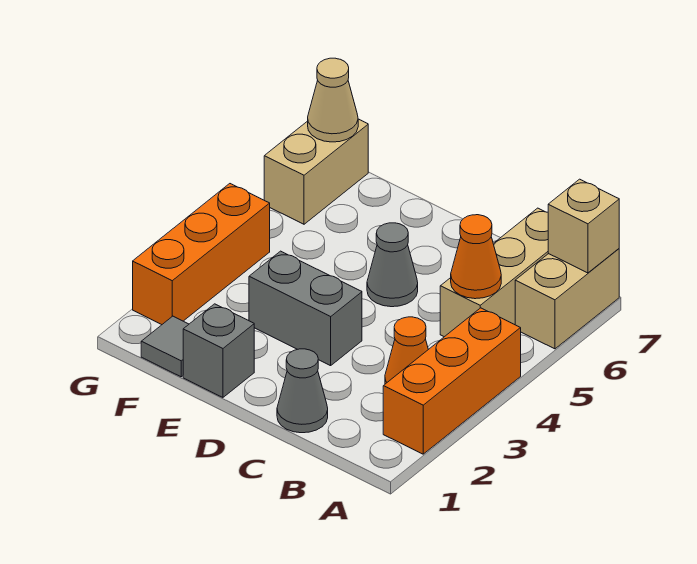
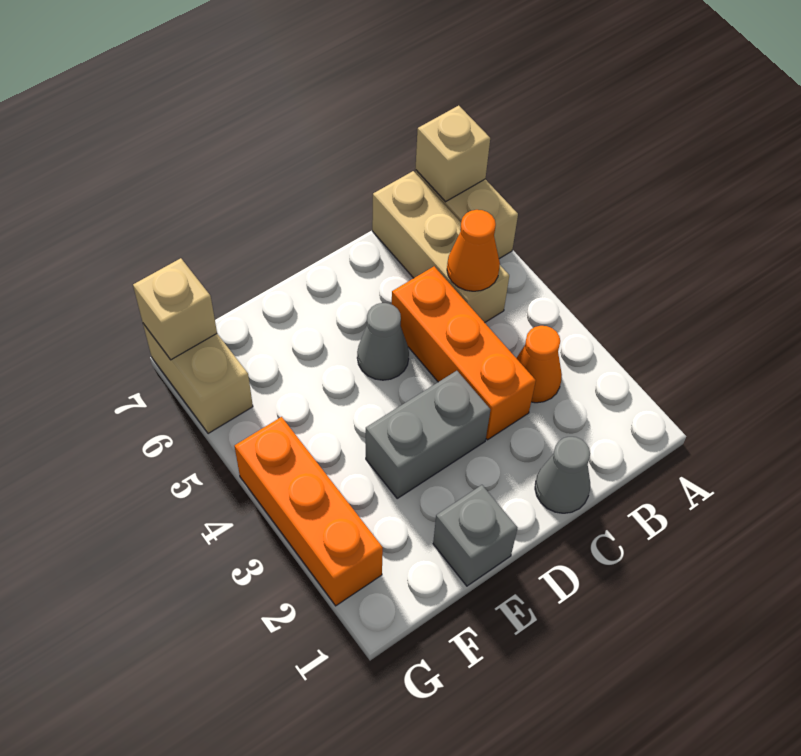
orange brick A2:A4 level 1 -> orange brick C3:C5 level 1
grey tile F1 level 1 -> none
tan cone G7 level 2 -> tan brick G7 level 2

